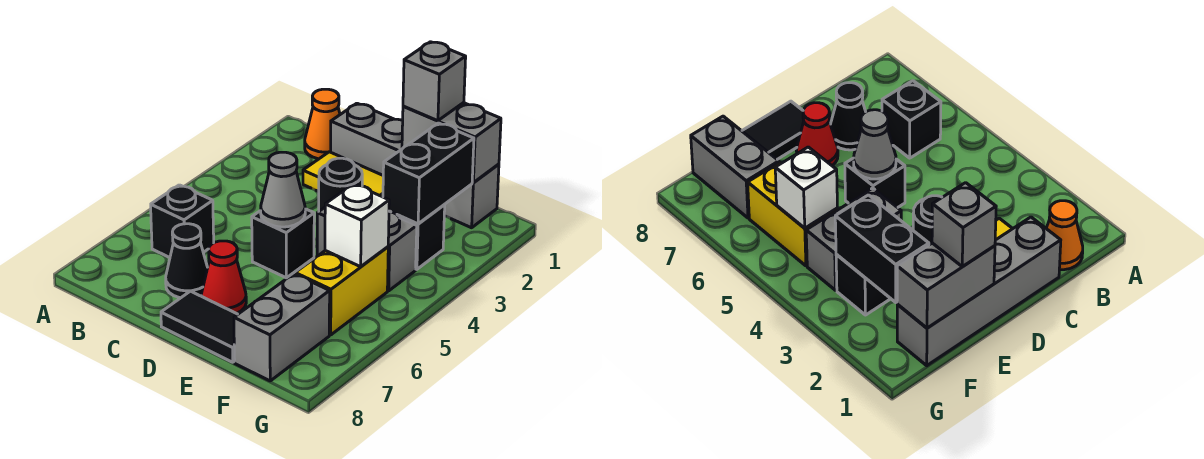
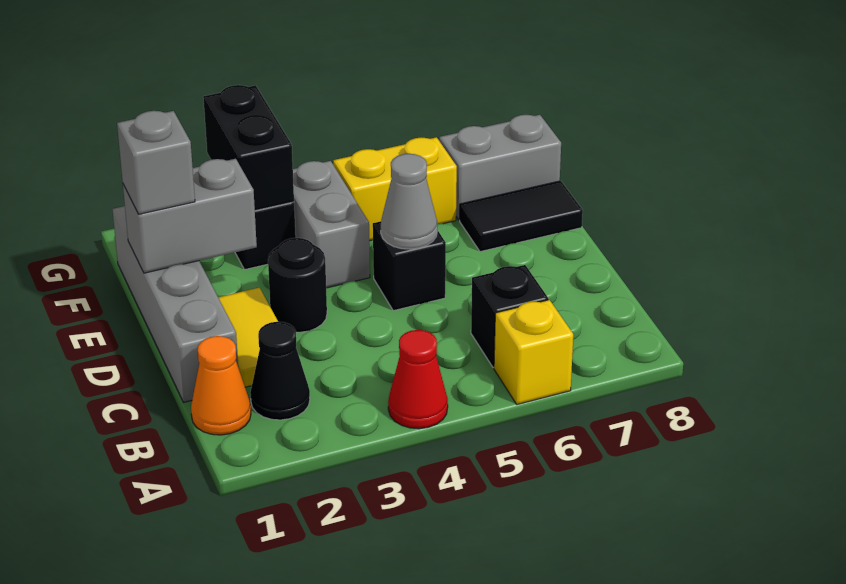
none -> yellow brick A6 level 1
black cone C7 level 1 -> black cone B2 level 1
red cone D7 level 1 -> red cone A4 level 1
black tile D8:E8 level 1 -> black tile E7:E8 level 1
grey brick E1:F1 level 2 -> grey brick E1:E2 level 2
black brick F2:F3 level 2 -> black brick F3:G3 level 2
white brick F5 level 2 -> none

